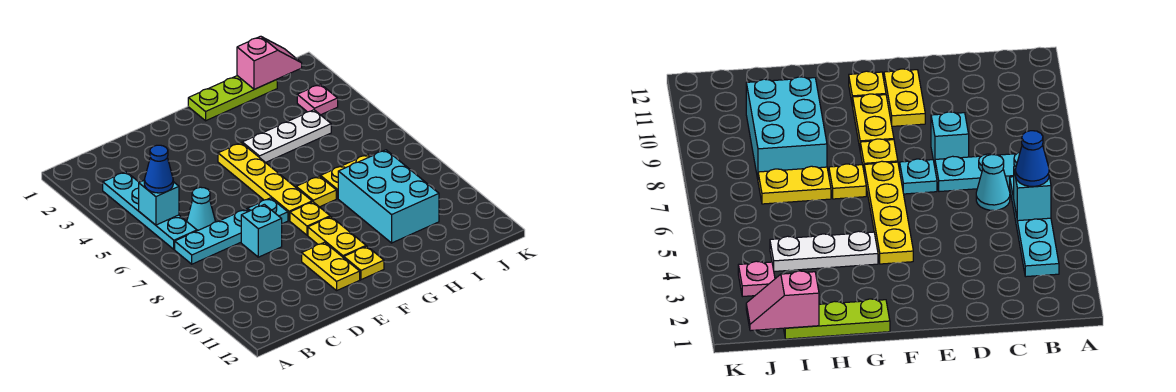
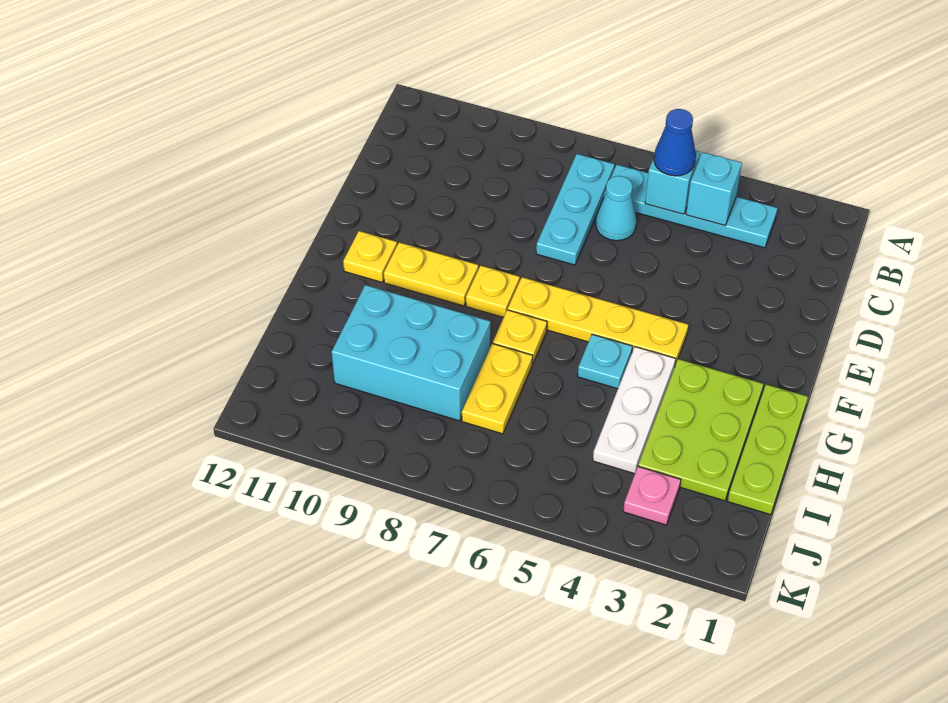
cyan brick D8 level 1 -> cyan brick B4 level 2
cyan plate E7 level 1 -> cyan plate G5 level 1
yellow plate E10:E11 level 1 -> none
none -> lime plate G2:I3 level 1
pink slope I1:J1 level 2 top I -> none

